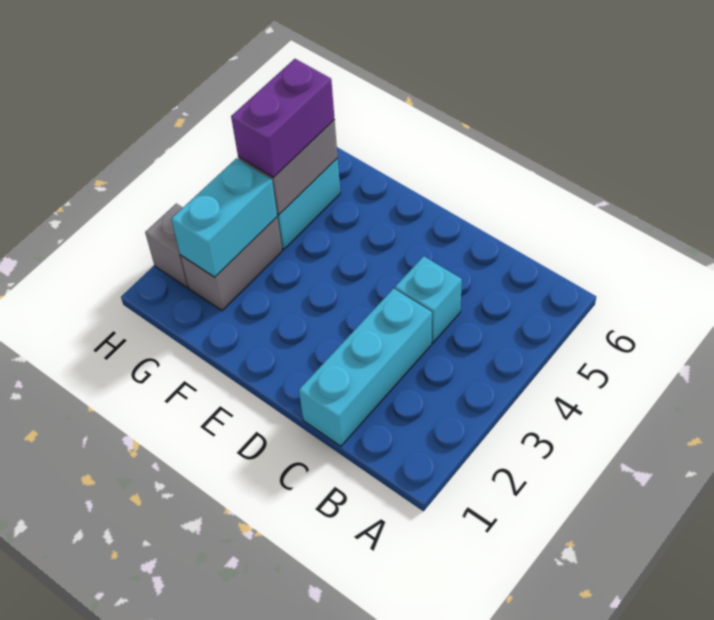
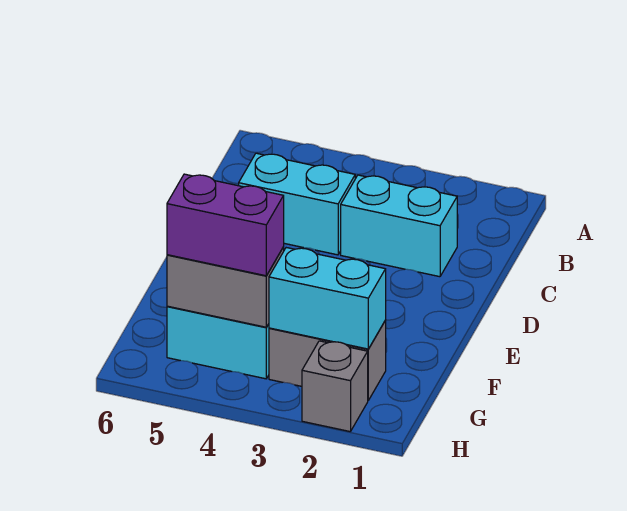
cyan brick C1:C3 level 1 -> cyan brick C2:C3 level 1
cyan brick C4 level 1 -> cyan brick C4:C5 level 1

